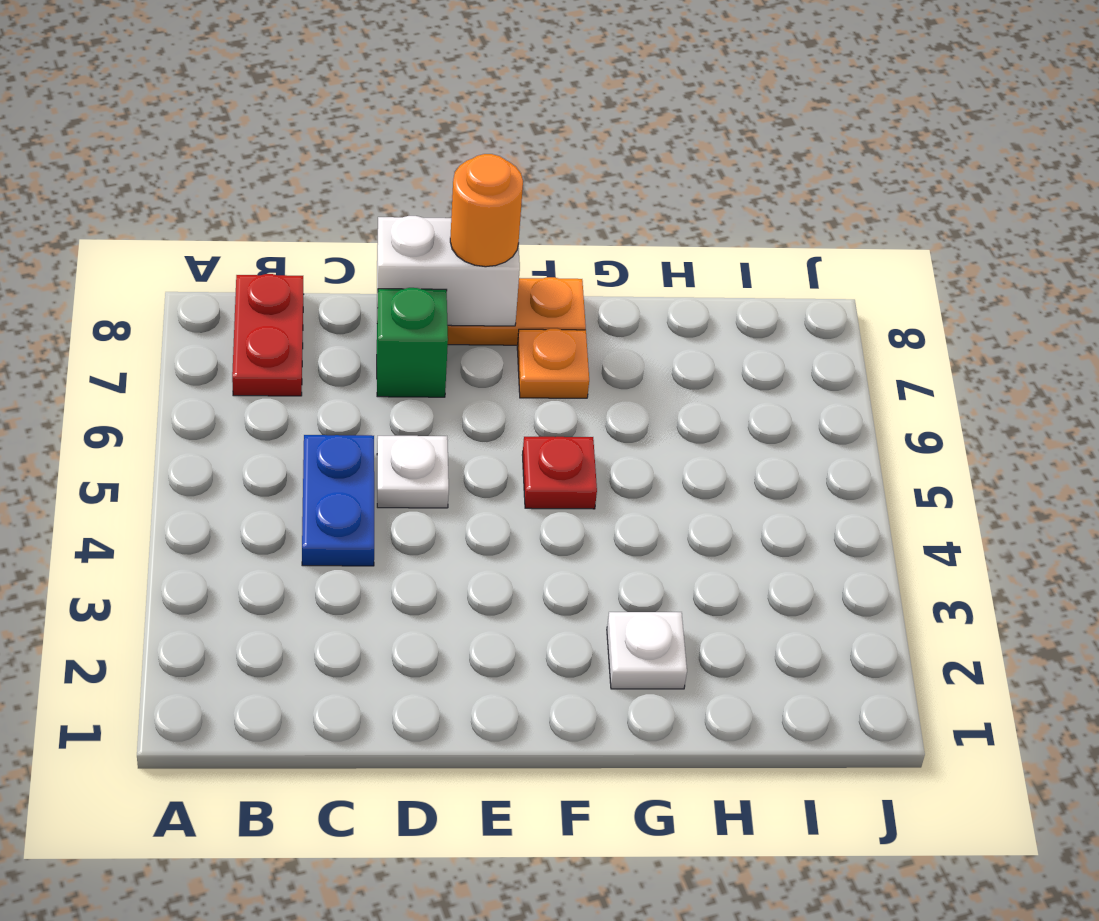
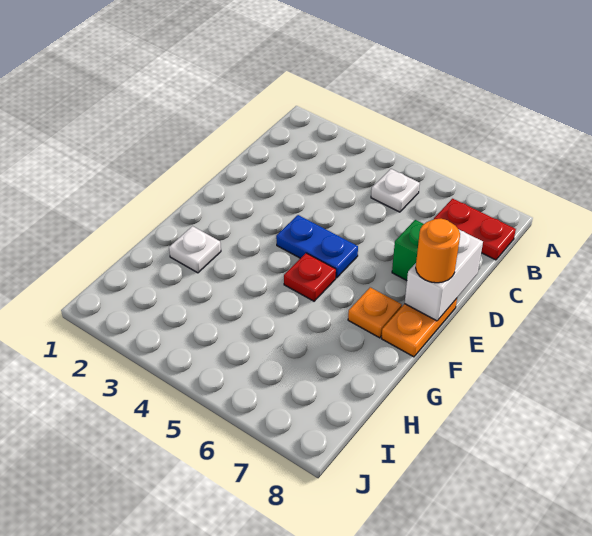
blue plate C4:C5 level 1 -> blue plate E4:E5 level 1
white plate D5 level 1 -> white plate B5 level 1

